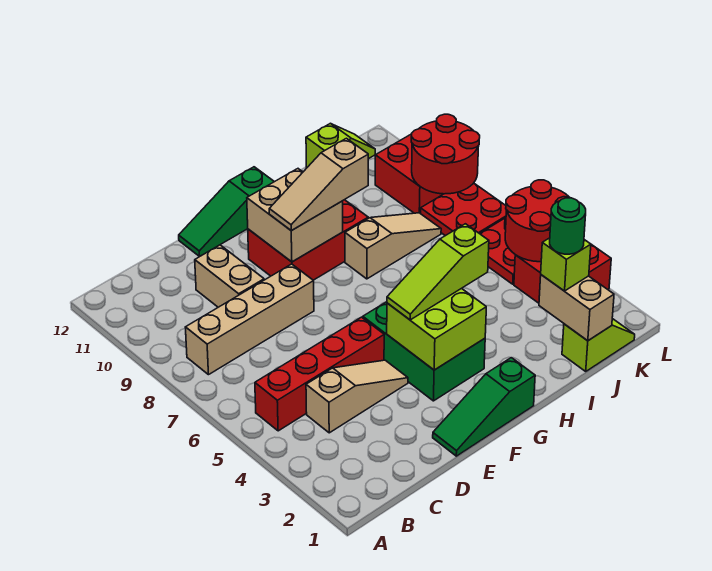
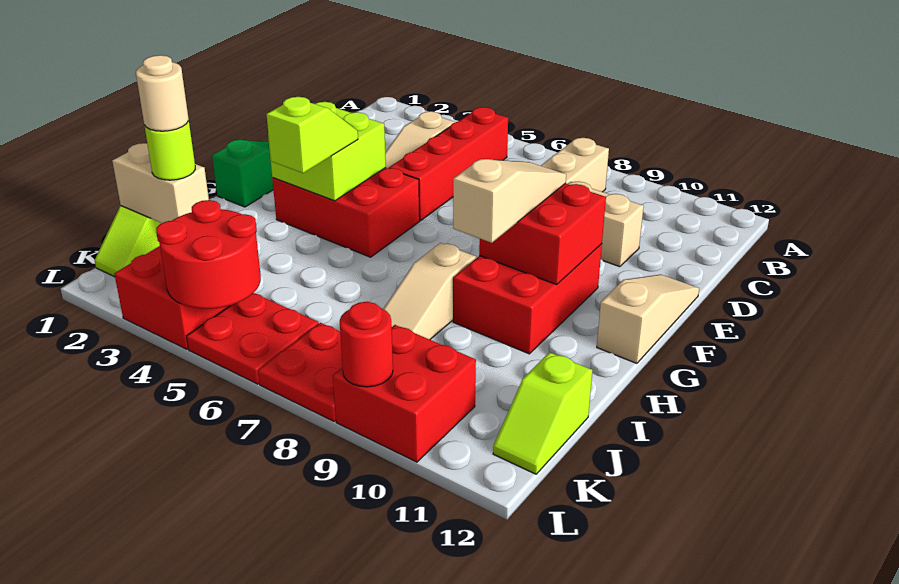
green slope E12:G12 level 1 top G -> tan slope E12:G12 level 1 top G
green brick F3:G5 level 1 -> red brick F3:G5 level 1
lime slope F4:H4 level 3 top H -> lime slope G4:H4 level 3 top H
tan brick F9:G10 level 2 -> red brick F9:G10 level 2
lime brick J2 level 3 -> lime round brick J2 level 3
green round brick J2 level 4 -> tan round brick J2 level 4
red round brick K8:L9 level 2 -> red round brick L9 level 2

